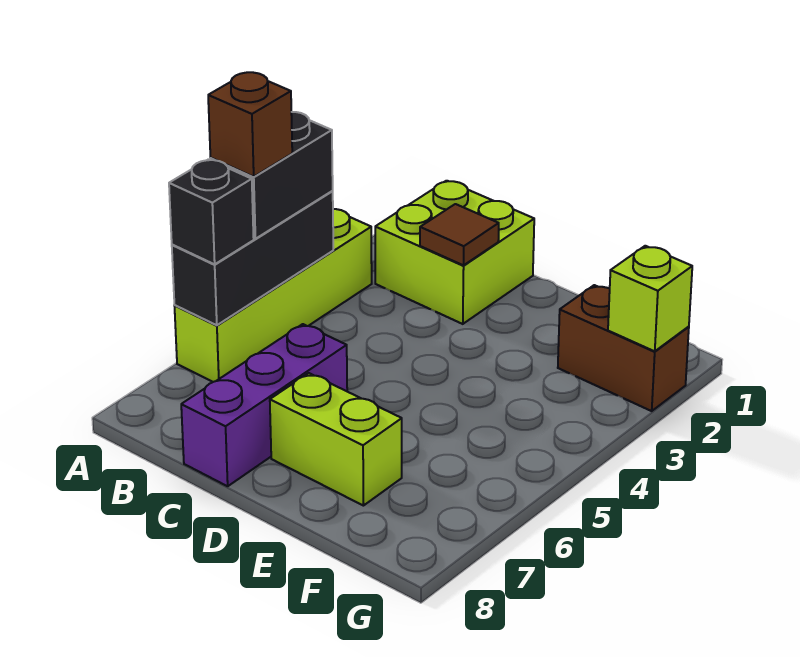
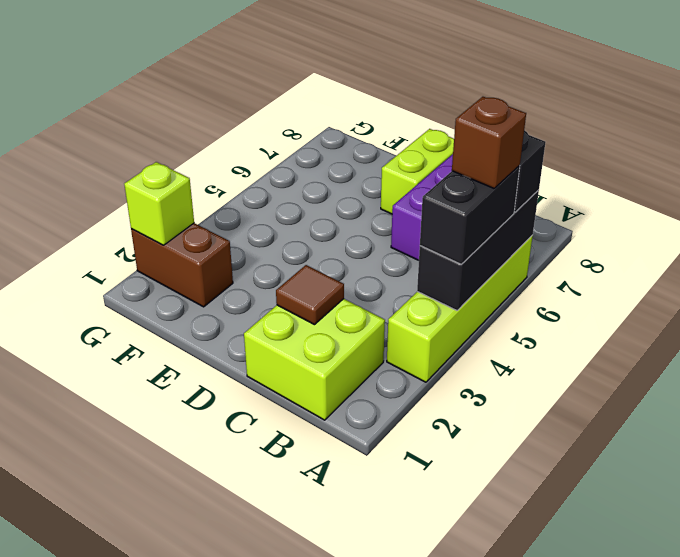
lime brick D7:E7 level 1 -> lime brick D7:D8 level 1

